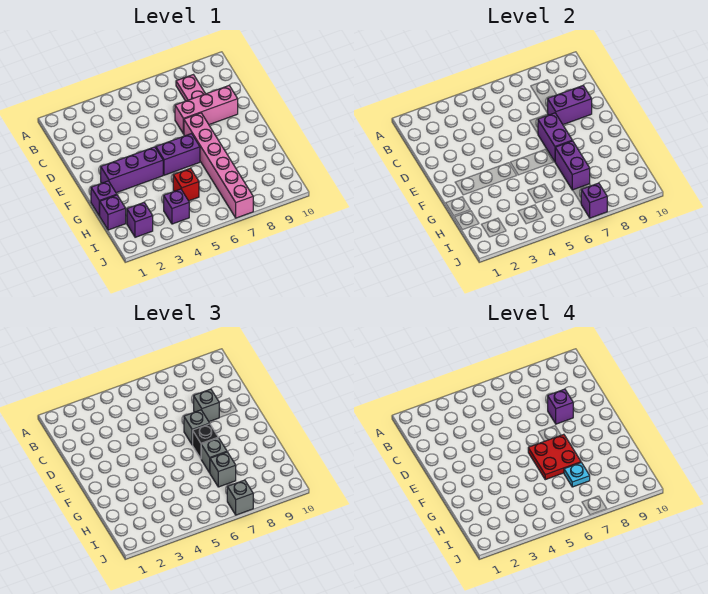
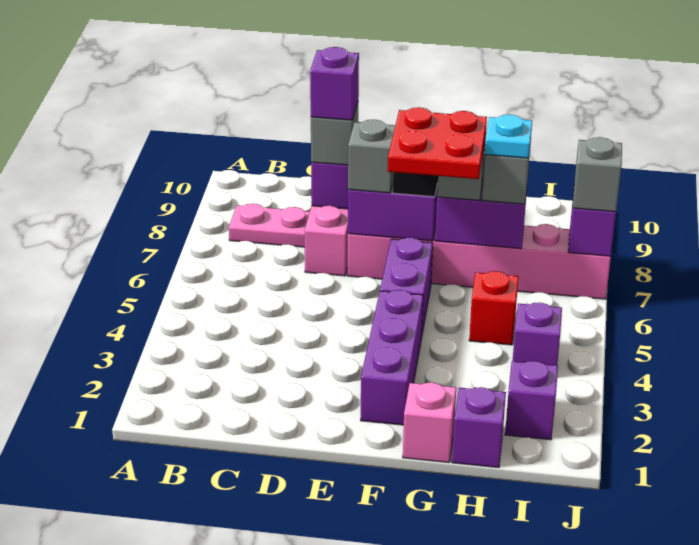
purple brick G1 level 1 -> pink brick G1 level 1

